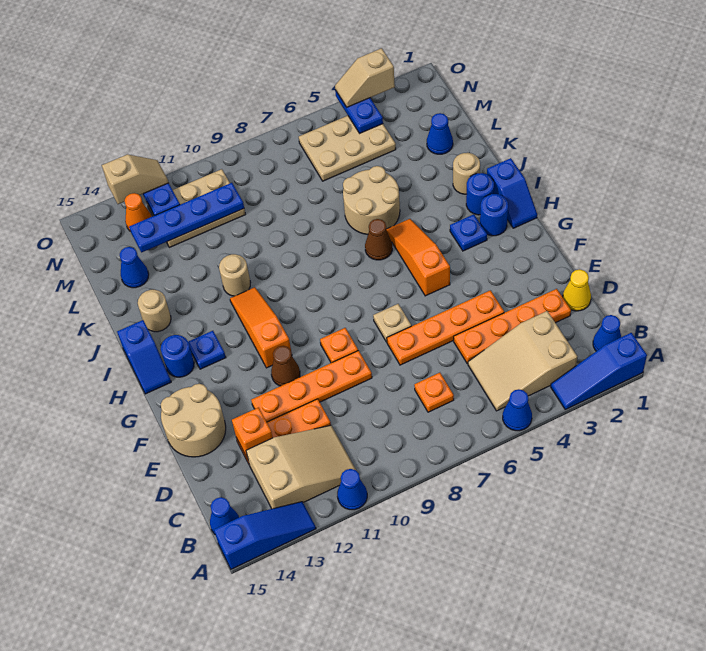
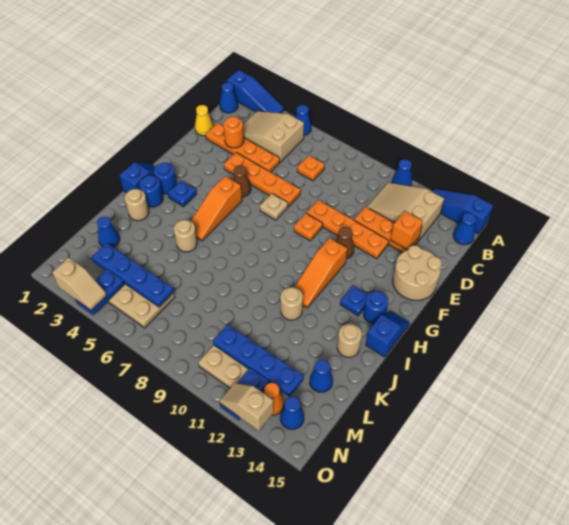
tan slope B3:C5 level 1 top 3 -> tan slope B3:C5 level 1 top 5
none -> orange round brick D3 level 2
brown cone I6 level 1 -> brown cone F5 level 1
tan round brick J5:K6 level 1 -> tan round brick J5 level 1
none -> blue plate M3:M6 level 2
none -> blue cone N14 level 1

